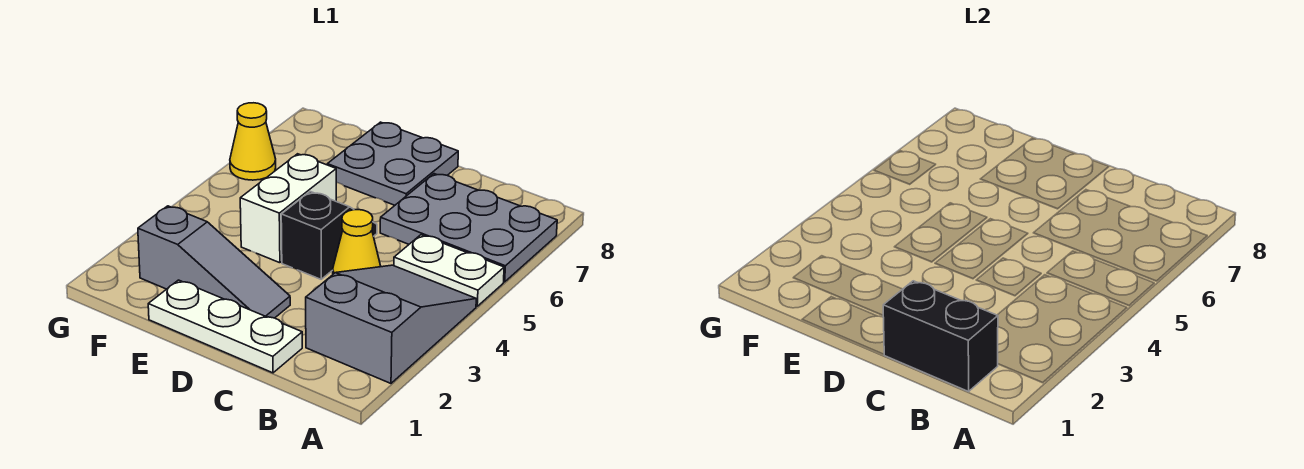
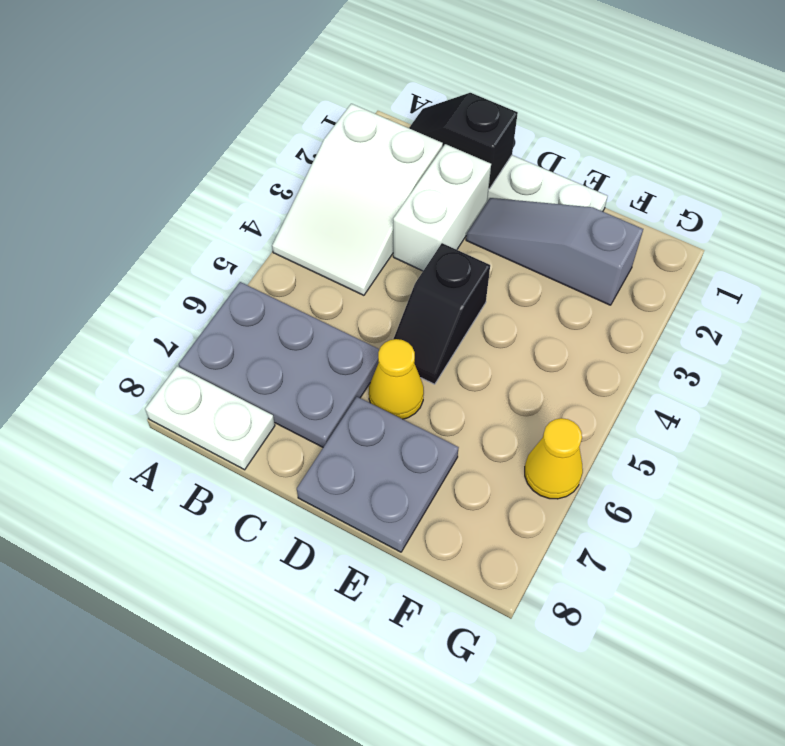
grey slope A2:B4 level 1 top 2 -> white slope A2:B4 level 1 top 2
white plate A5:B5 level 1 -> white plate A8:B8 level 1
black brick B1:C1 level 2 -> black slope B1:C1 level 2 top C
yellow cone C4 level 1 -> yellow cone D6 level 1
white brick E4:E5 level 1 -> white brick C2:C3 level 1

